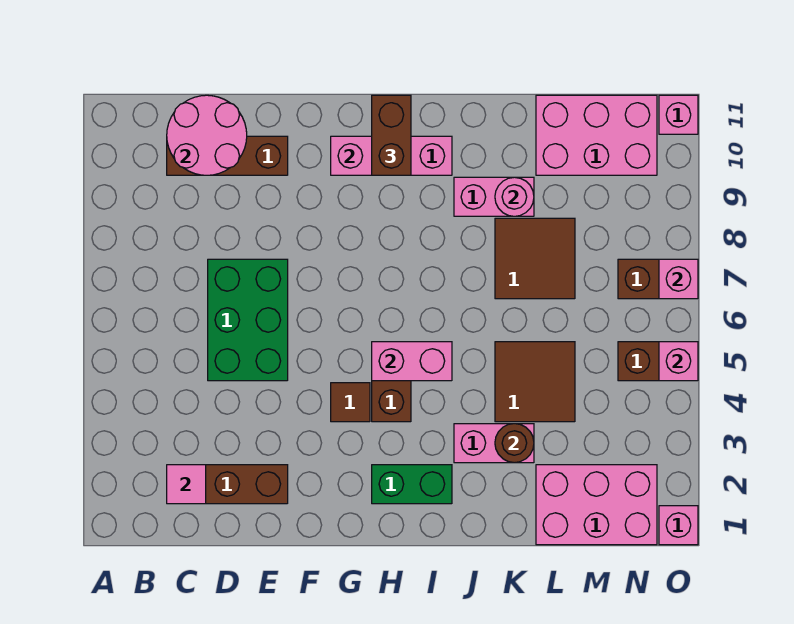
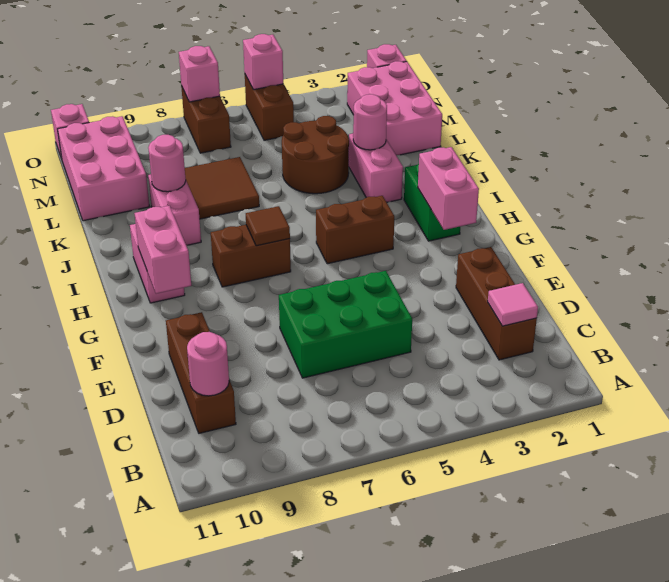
pink round brick C10:D11 level 2 -> pink round brick C10 level 2
brown tile G4 level 1 -> brown tile H7 level 2
pink brick H5:I5 level 2 -> pink brick G2:H2 level 2
brown brick H10:H11 level 3 -> brown brick H7:H8 level 1
brown round brick K3 level 2 -> pink round brick K3 level 2
brown tile K4:L5 level 1 -> brown round brick K4:L5 level 1

